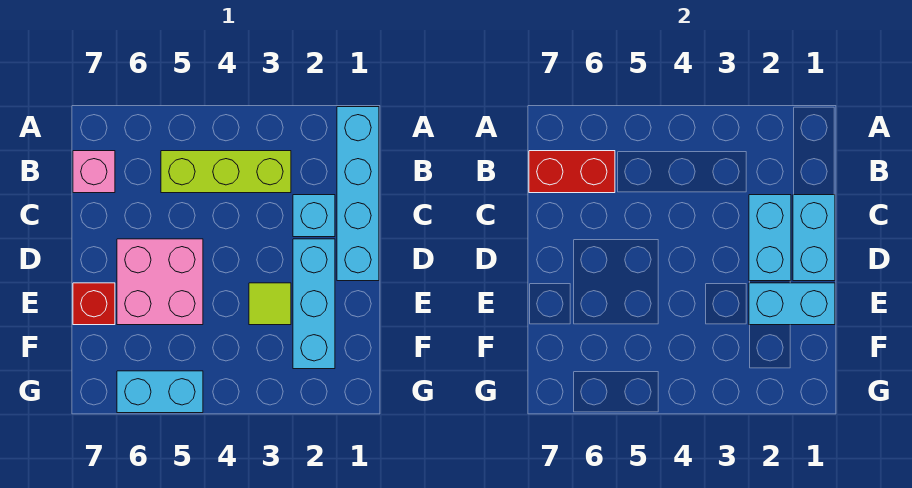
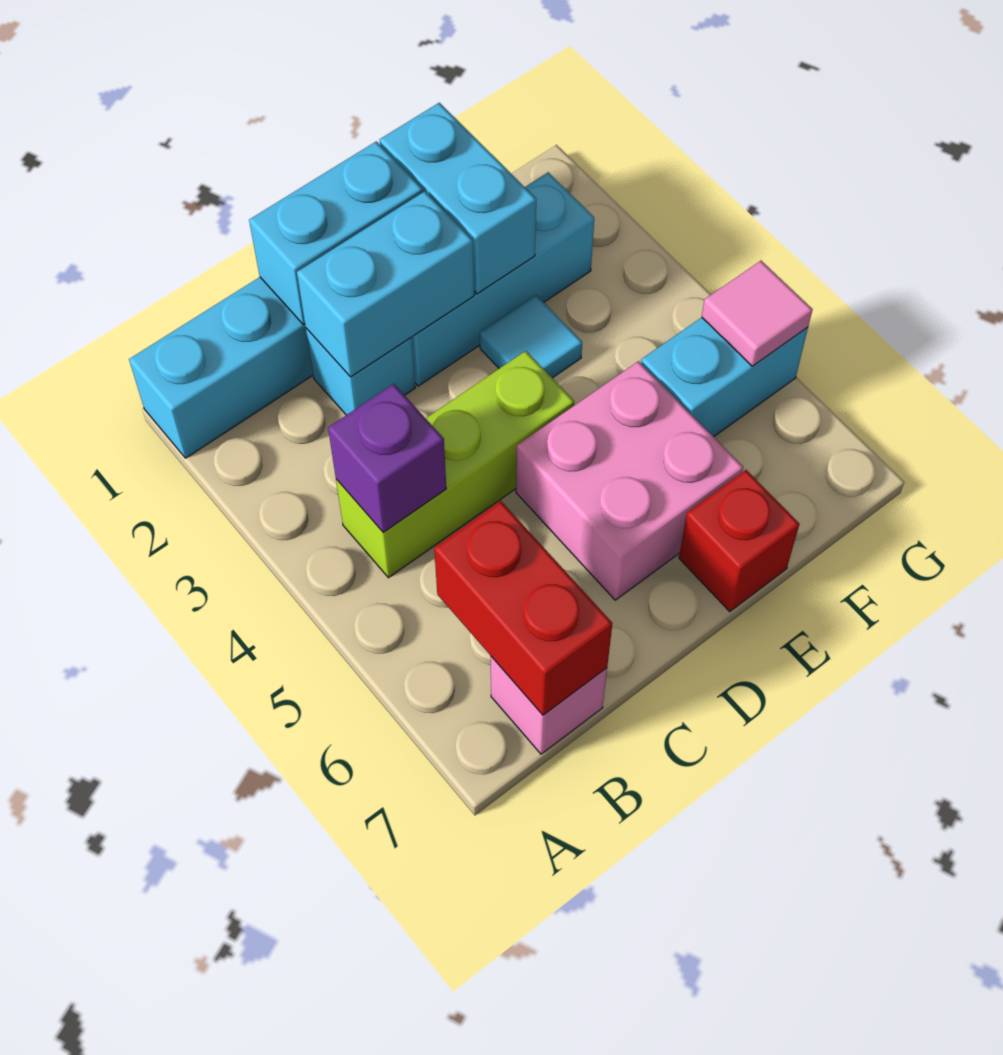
lime brick B3:B5 level 1 -> lime brick B4:D4 level 1
none -> purple brick B4 level 2
lime tile E3 level 1 -> cyan tile E3 level 1
cyan brick G5:G6 level 1 -> cyan brick F5:G5 level 1
none -> pink tile G5 level 2

